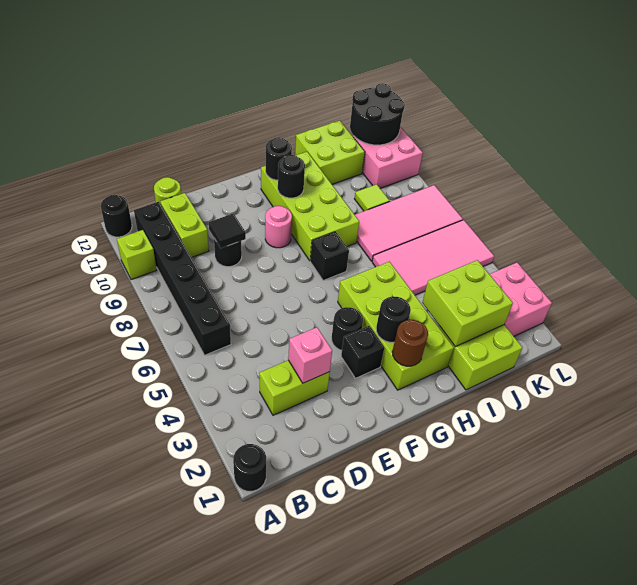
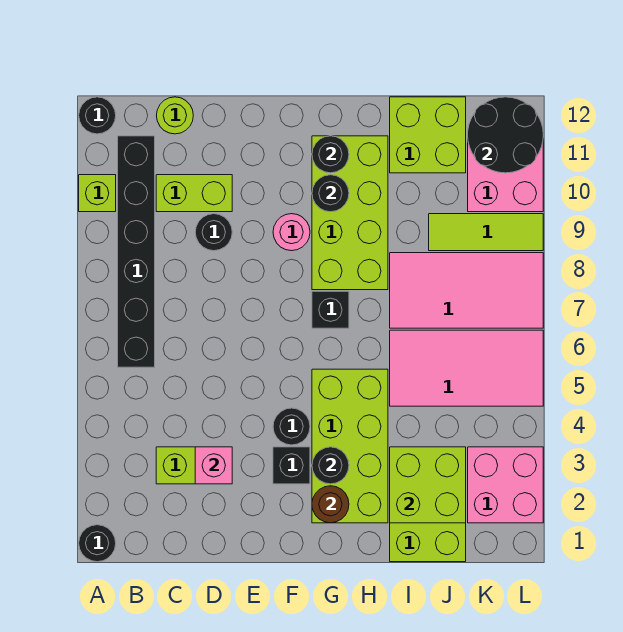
lime brick C10:C11 level 1 -> lime brick C10:D10 level 1
black tile D9 level 2 -> none
lime tile J9 level 1 -> lime tile J9:L9 level 1

